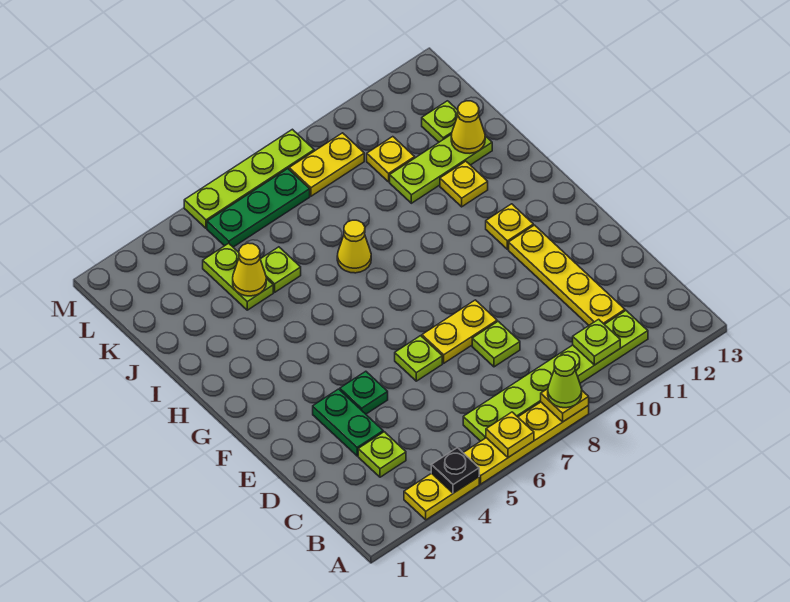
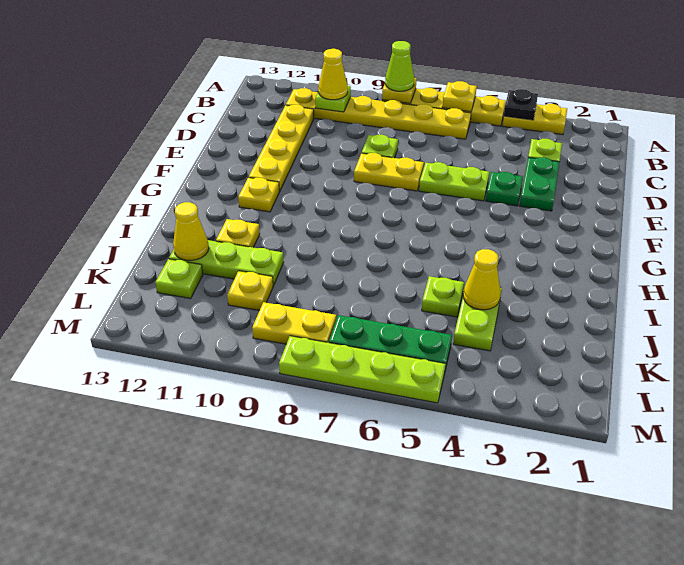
lime plate B6:B11 level 1 -> yellow plate B6:B11 level 1
lime plate E6 level 1 -> lime plate E5:E6 level 1
yellow cone I7 level 1 -> yellow cone B10 level 3

